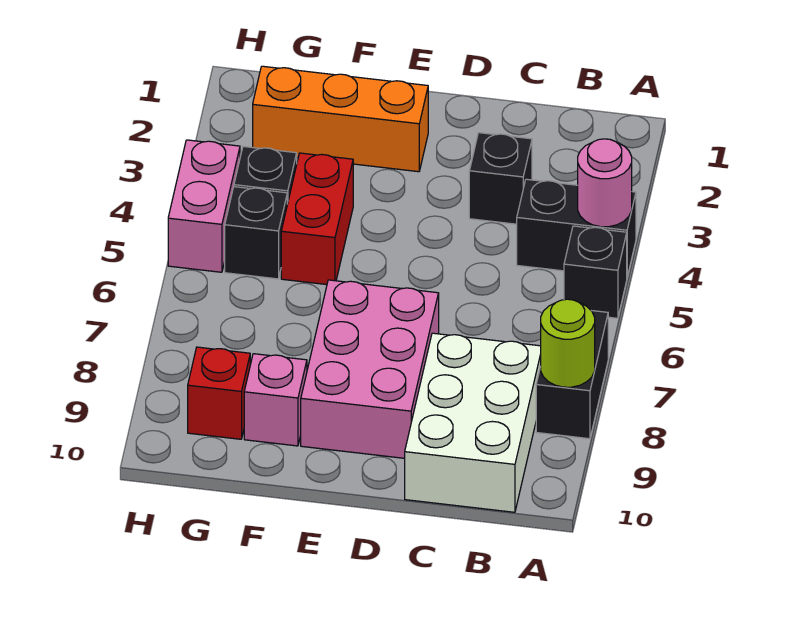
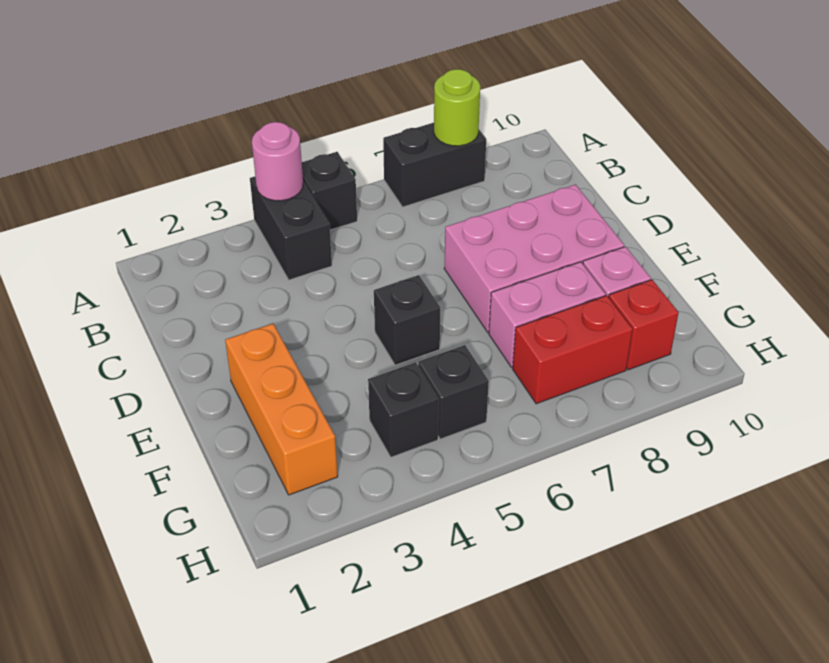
white brick B8:C10 level 1 -> none
black brick C3 level 1 -> black brick E5 level 1
red brick F4:F5 level 1 -> red brick G7:G8 level 1
pink brick H4:H5 level 1 -> pink brick F7:F8 level 1

